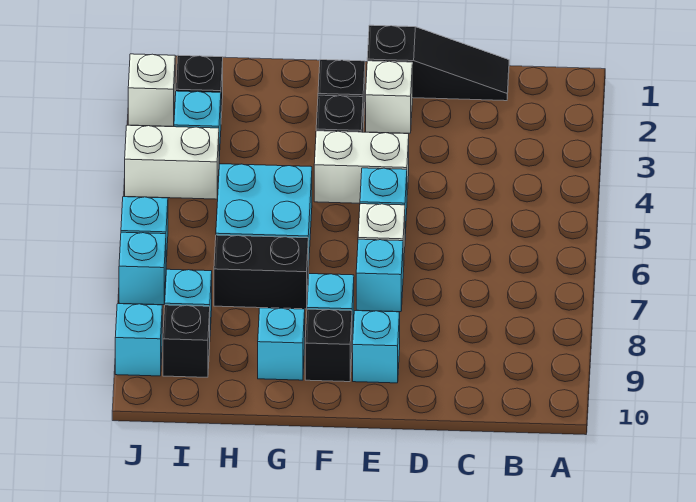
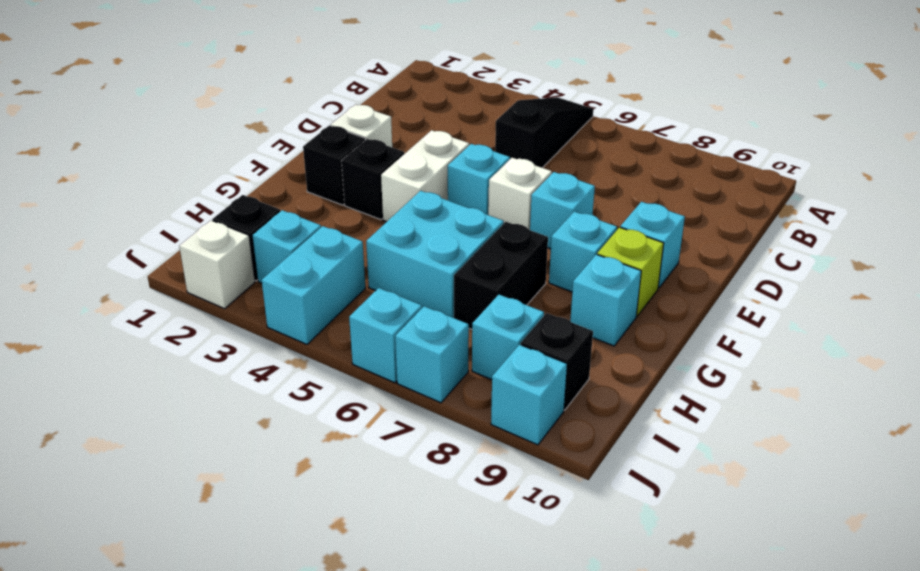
black slope C1:E1 level 1 top E -> black slope A5:C5 level 1 top C
black brick F9 level 1 -> lime brick F9 level 1
white brick I4:J4 level 1 -> cyan brick I4:J4 level 1

